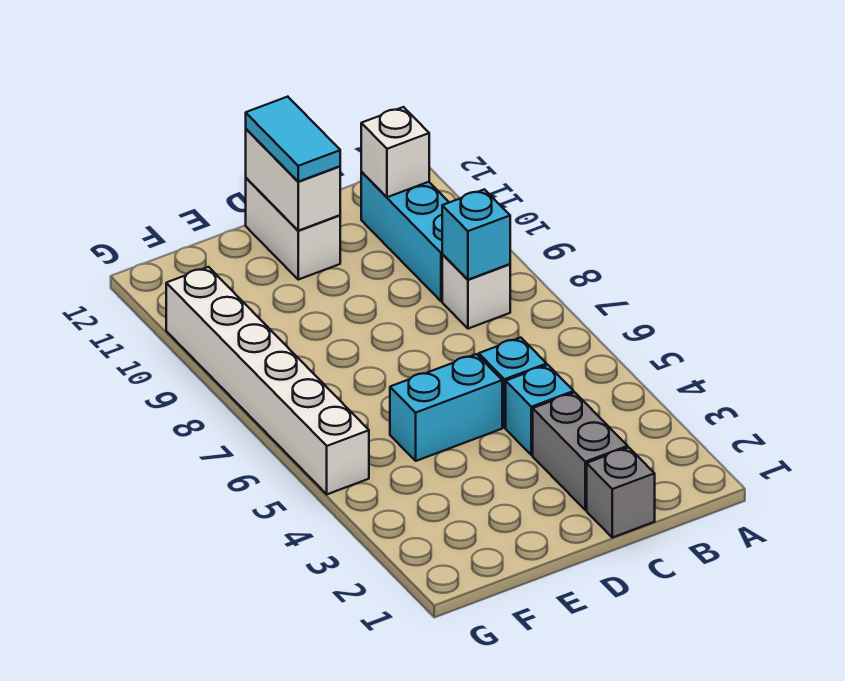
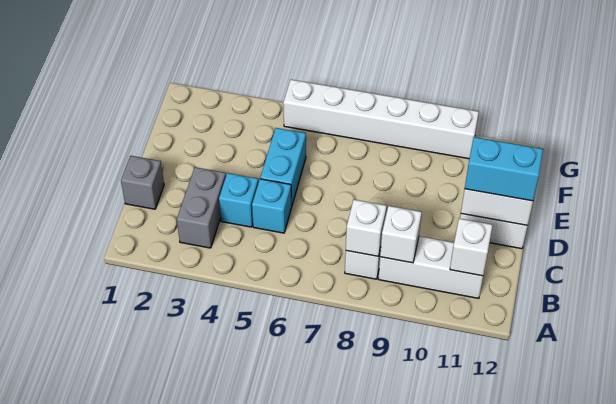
cyan brick B8 level 2 -> white brick B8 level 2
cyan brick B9:B11 level 1 -> white brick B9:B11 level 1
none -> white brick B9 level 2
grey brick C2:C3 level 1 -> grey brick B3:C3 level 1
cyan tile D11:D12 level 3 -> cyan brick D11:D12 level 3

